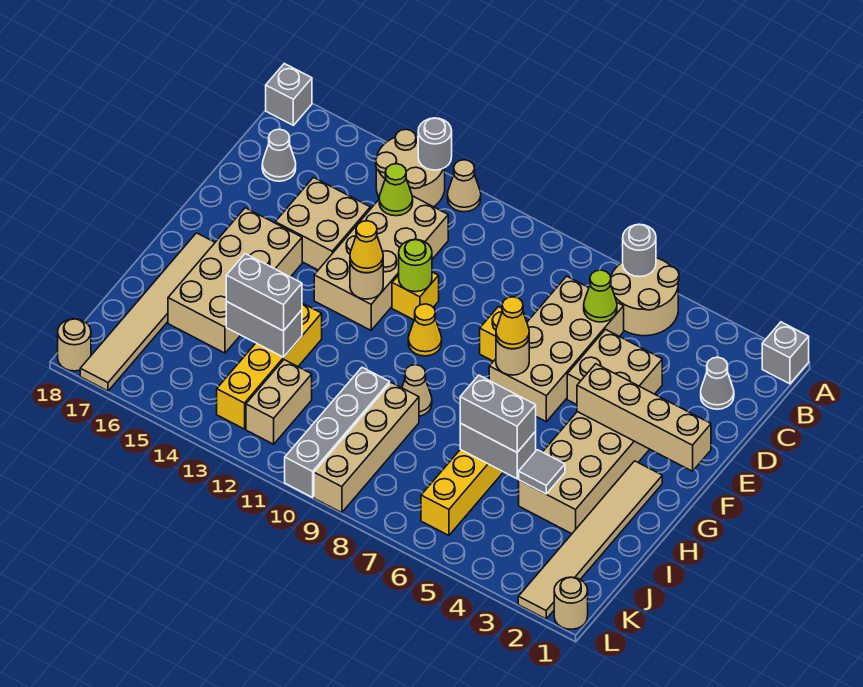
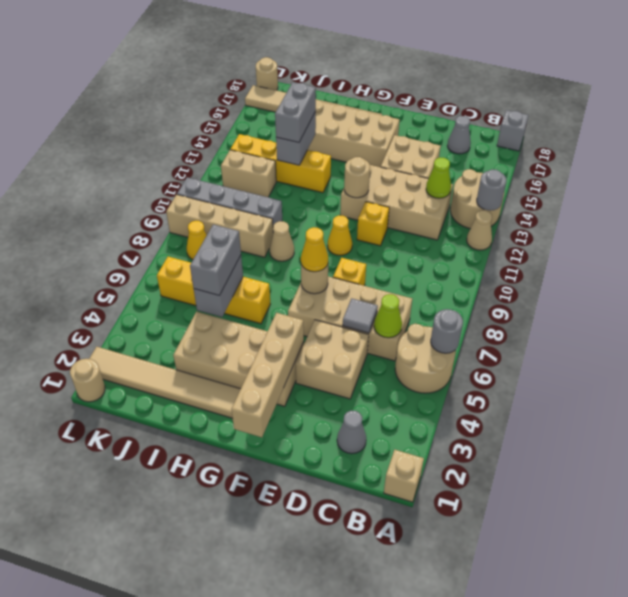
grey brick A1 level 1 -> tan brick A1 level 1
lime round brick E11 level 2 -> none
yellow cone F12 level 3 -> yellow cone K8 level 1
grey tile I4 level 2 -> grey tile D6 level 2

